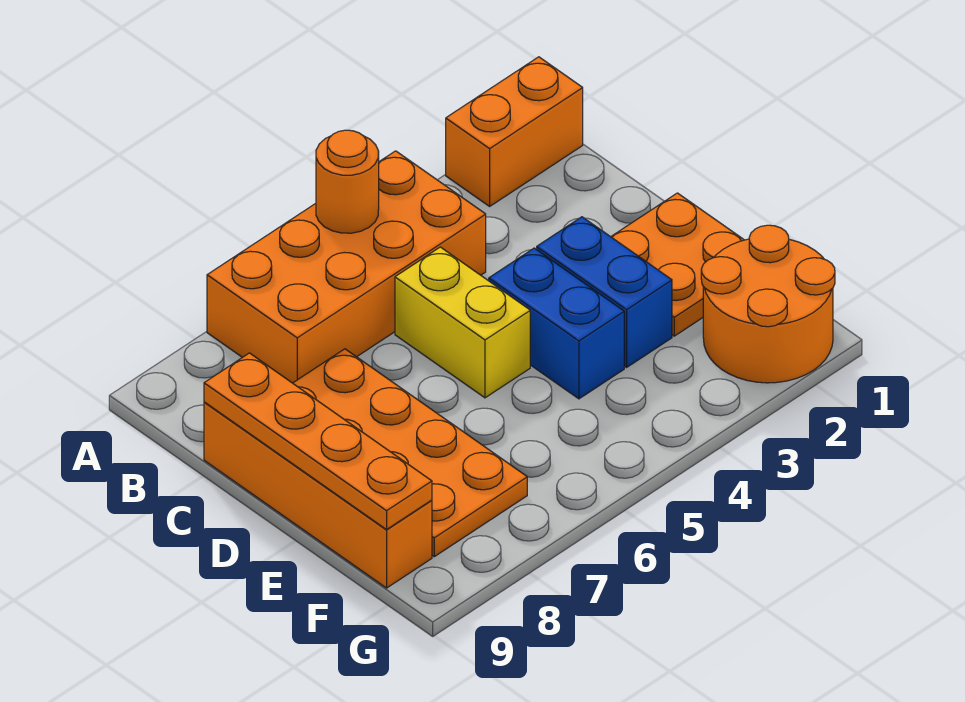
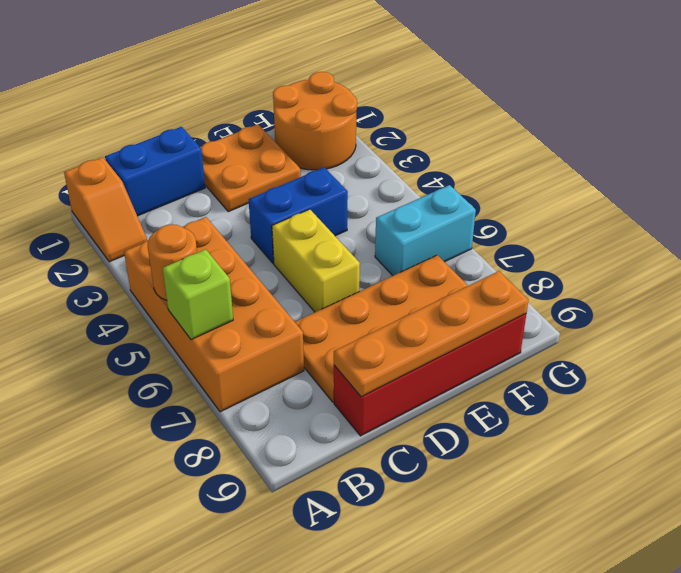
orange brick A1:A2 level 1 -> orange slope A1:A2 level 1 top 1
none -> lime brick A6 level 2
yellow brick C5:D5 level 1 -> yellow brick D5:D6 level 1
orange brick C9:F9 level 1 -> red brick C9:F9 level 1
blue brick D3:E3 level 1 -> blue brick B1:C1 level 1
none -> cyan brick F6:G6 level 1

